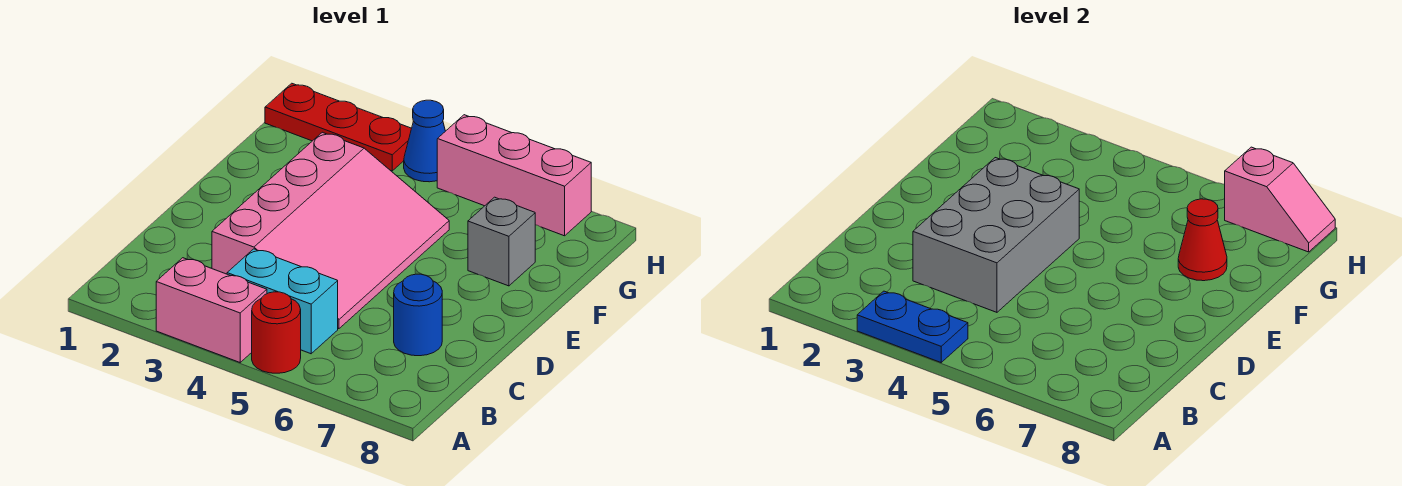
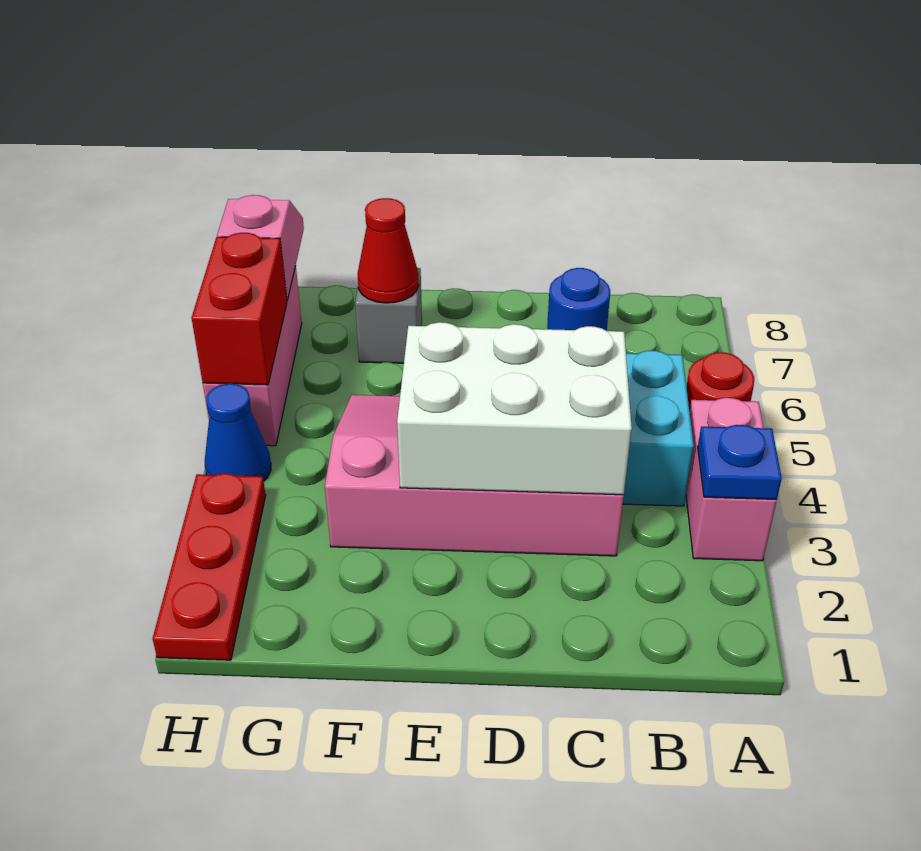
blue plate A3:A4 level 2 -> blue plate A3 level 2
grey brick C3:E4 level 2 -> white brick C3:E4 level 2
none -> red brick H5:H6 level 2

